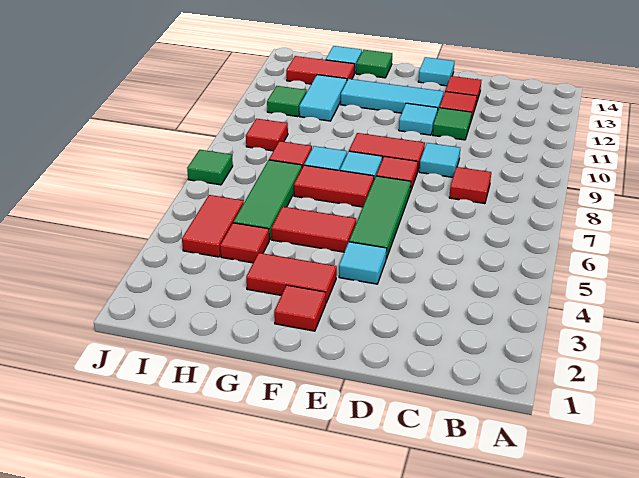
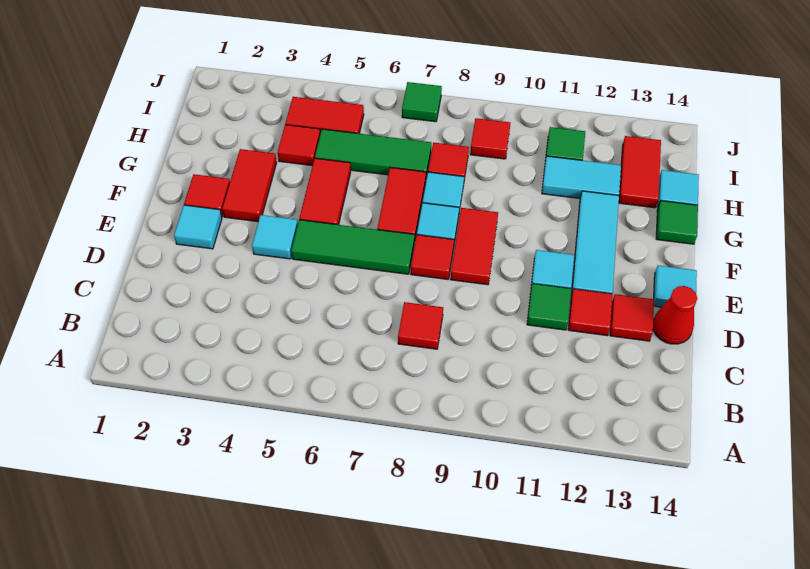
cyan tile D9 level 1 -> cyan tile E2 level 1
none -> red cone D14 level 1

